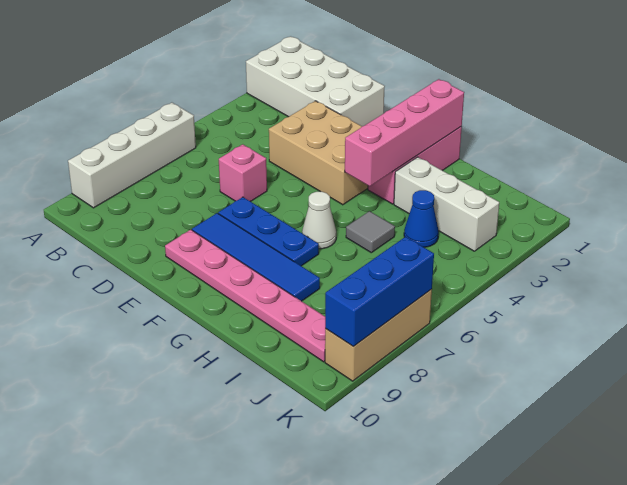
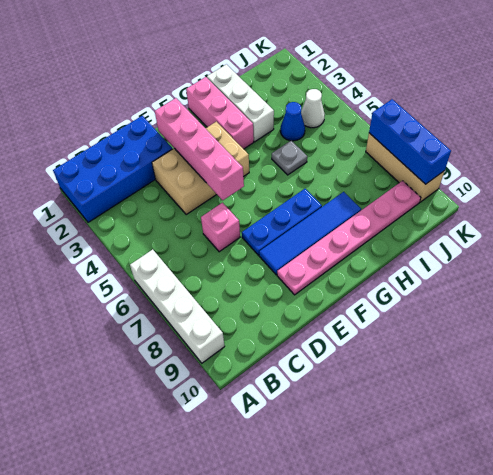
white brick A1:D2 level 1 -> blue brick A1:D2 level 1
pink brick G1:G4 level 2 -> pink brick E2:E5 level 2
white cone G6 level 1 -> white cone J4 level 1
white brick H3:J3 level 1 -> white brick H1:H3 level 1
grey tile H5 level 1 -> grey plate H5 level 1

